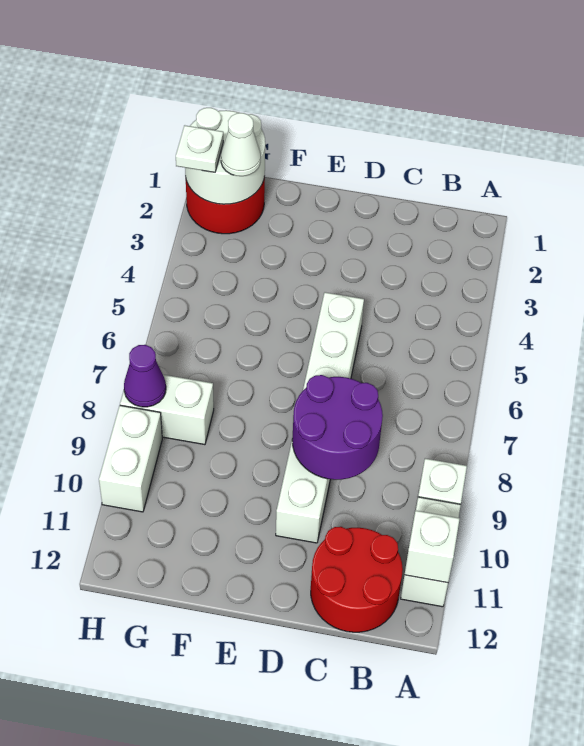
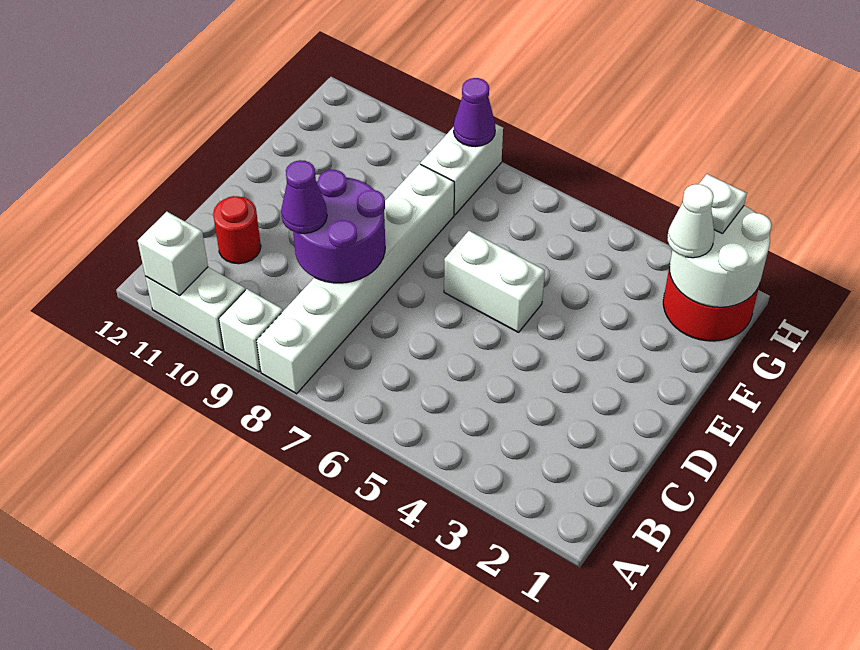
red round brick B11:C12 level 1 -> red round brick C11 level 1
none -> purple cone C9 level 3
white brick D5:D10 level 1 -> white brick A8:F8 level 1
white brick H9:H10 level 1 -> white brick E5:E6 level 1

